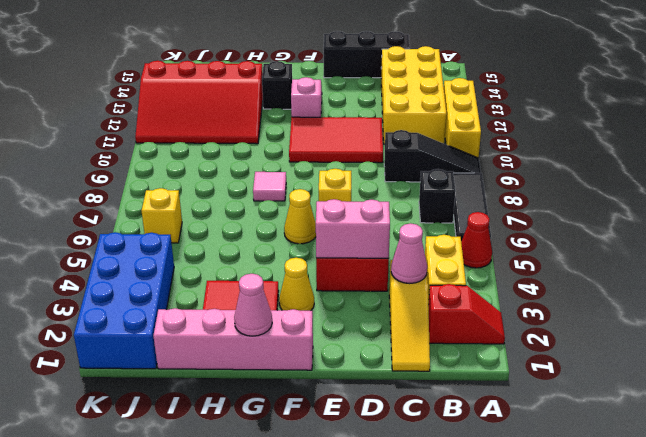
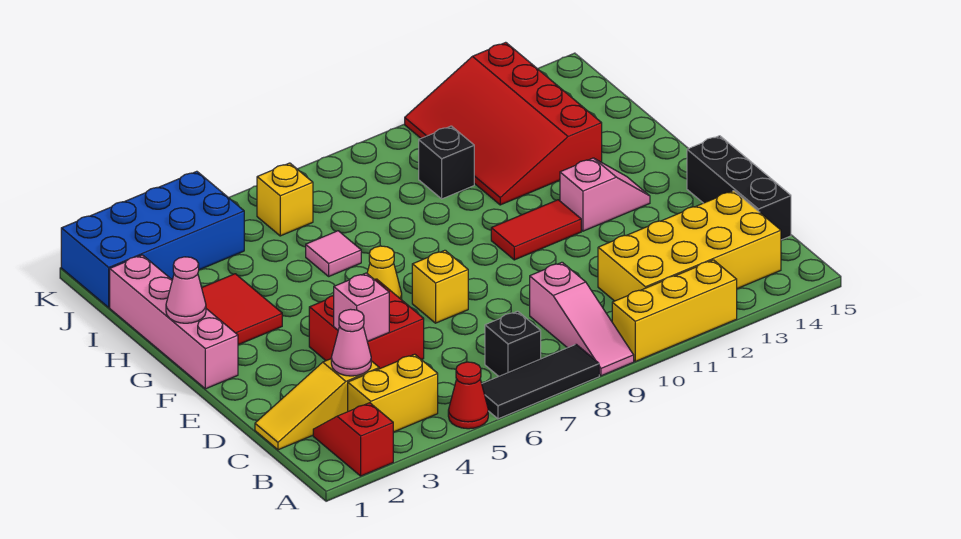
red slope A2:B2 level 1 top B -> red slope A2:B2 level 1 top A
black slope A9:C9 level 1 top C -> pink slope A9:C9 level 1 top C
pink brick D4:E4 level 2 -> pink brick D4 level 2
red tile D10:F11 level 1 -> red tile F10:F11 level 1
yellow cone F3 level 1 -> none
pink tile G8 level 1 -> pink tile H6 level 1
black brick G13 level 1 -> black brick I10 level 1

